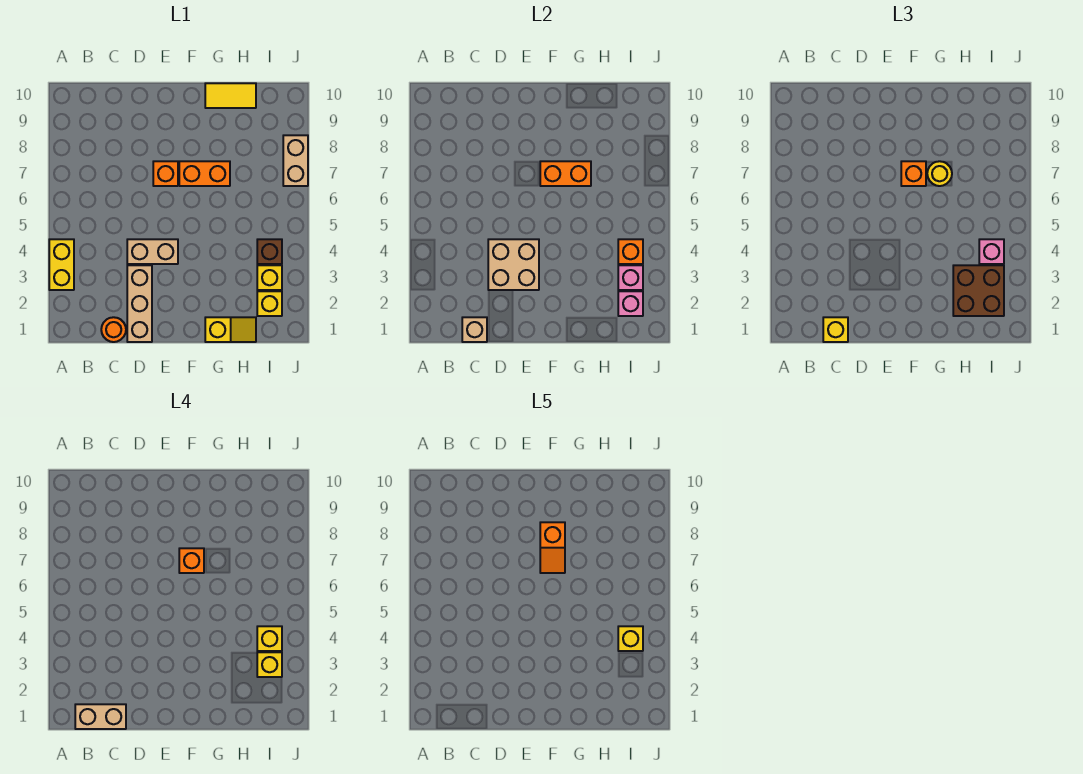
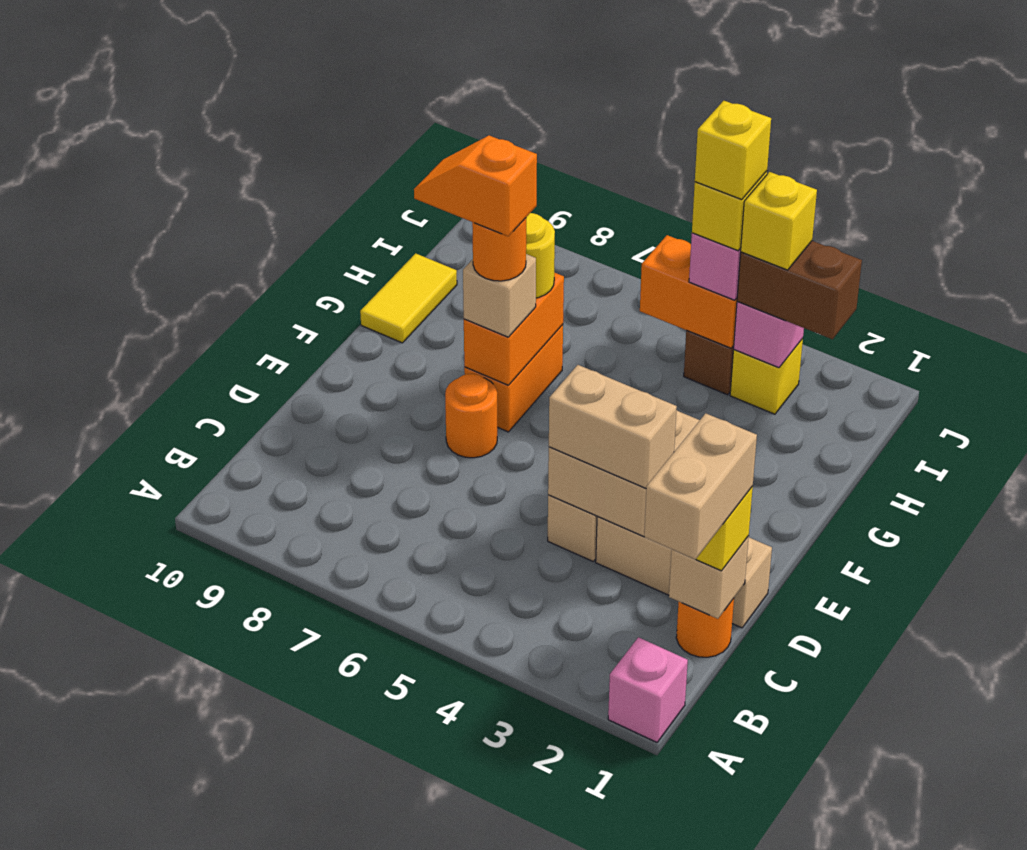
yellow brick A3:A4 level 1 -> none
orange brick E7 level 1 -> orange round brick E7 level 1
orange brick F7 level 3 -> tan brick F7 level 3
orange brick F7 level 4 -> orange round brick F7 level 4
orange slope F7:F8 level 5 top 8 -> orange slope F7:F8 level 5 top 7
yellow slope G1:H1 level 1 top G -> none
brown brick H2:I3 level 3 -> brown brick I2:I3 level 3
yellow brick I2 level 1 -> none
pink brick I2 level 2 -> pink brick A1 level 1
orange brick I4 level 2 -> orange brick I4:I5 level 2
tan brick J7:J8 level 1 -> tan brick D3:D4 level 3

